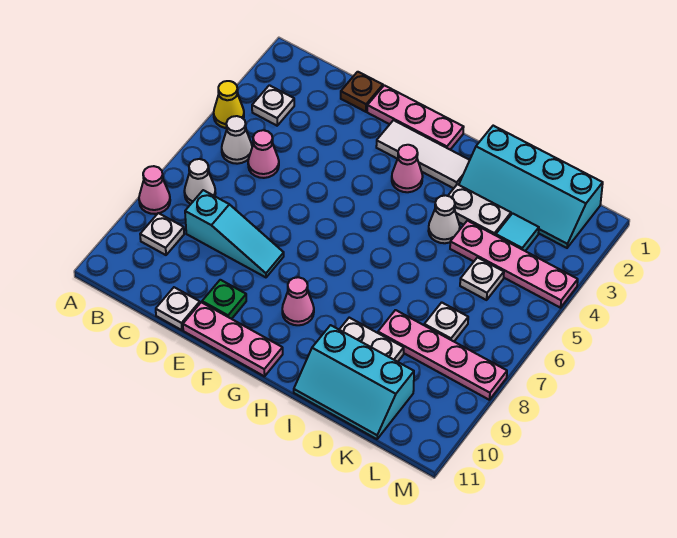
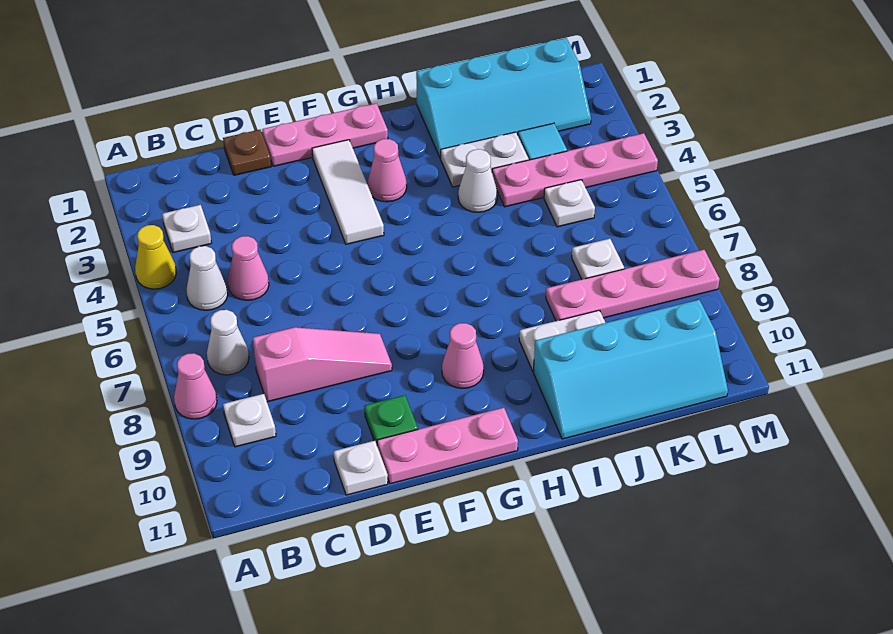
cyan slope C8:E8 level 1 top C -> pink slope C8:E8 level 1 top C
white tile F2:H2 level 1 -> white tile F2:F4 level 1
cyan slope I10:K11 level 1 top 10 -> cyan slope I10:L11 level 1 top 10

